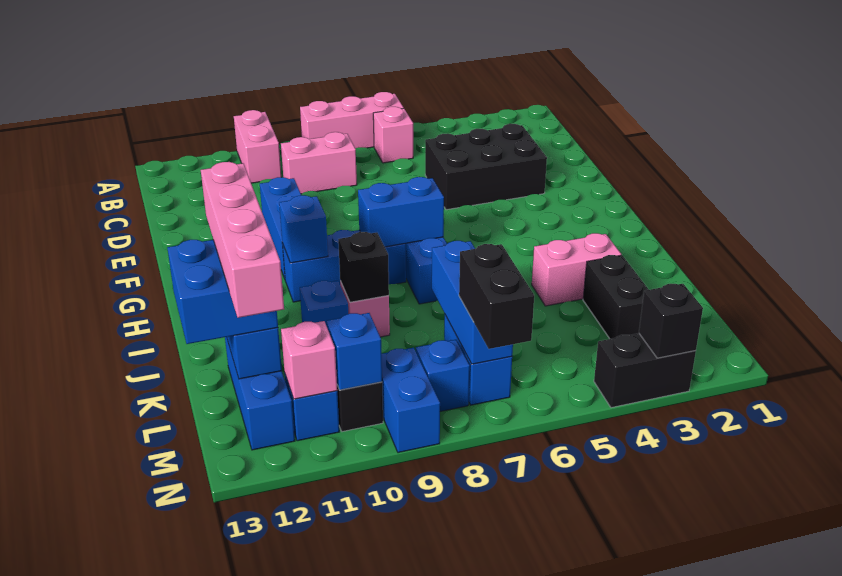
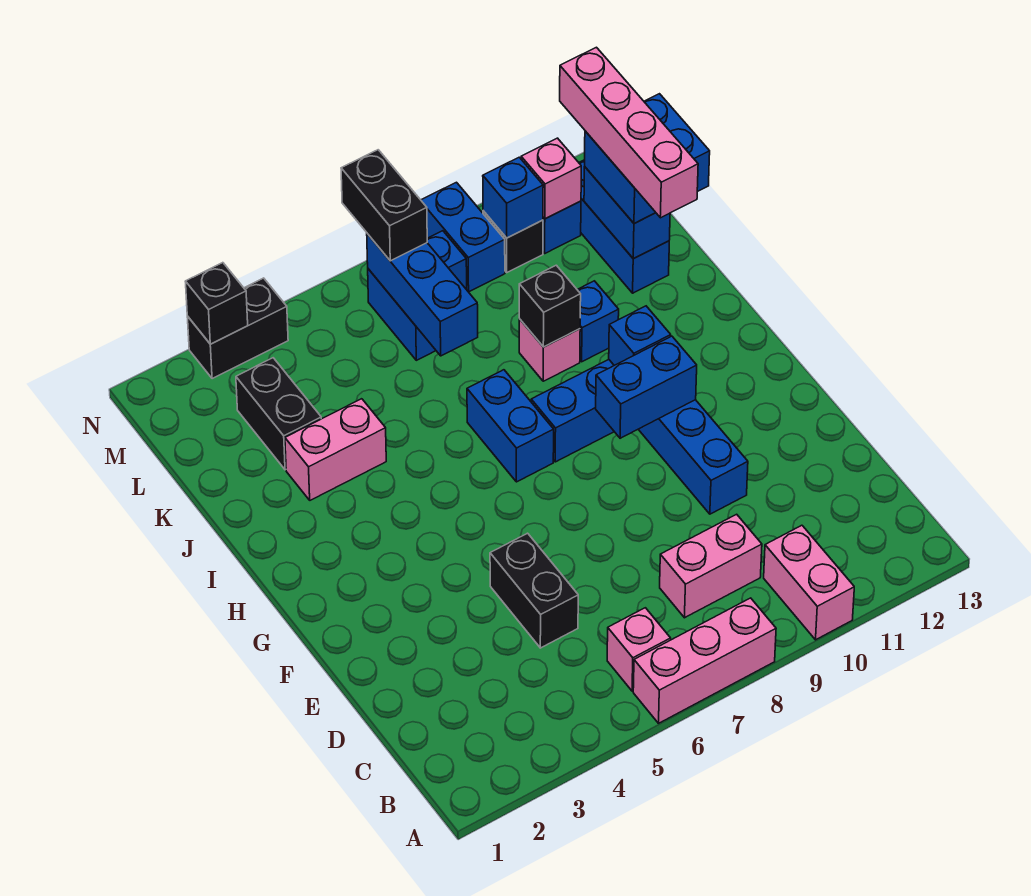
black brick D3:E5 level 1 -> black brick D5:E5 level 1
blue brick H7:H8 level 2 -> blue brick G9:G10 level 2

